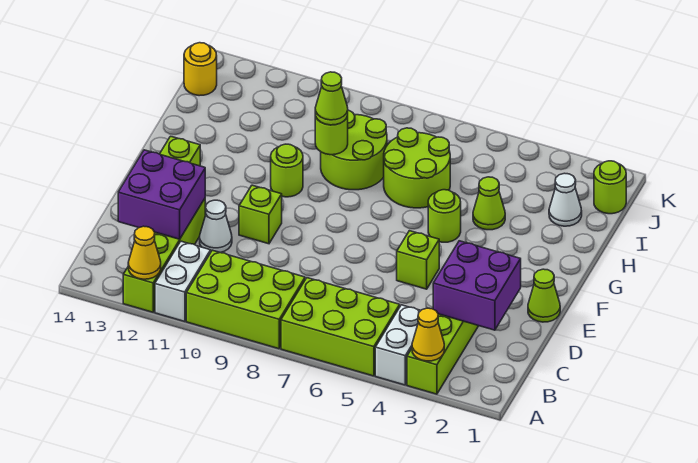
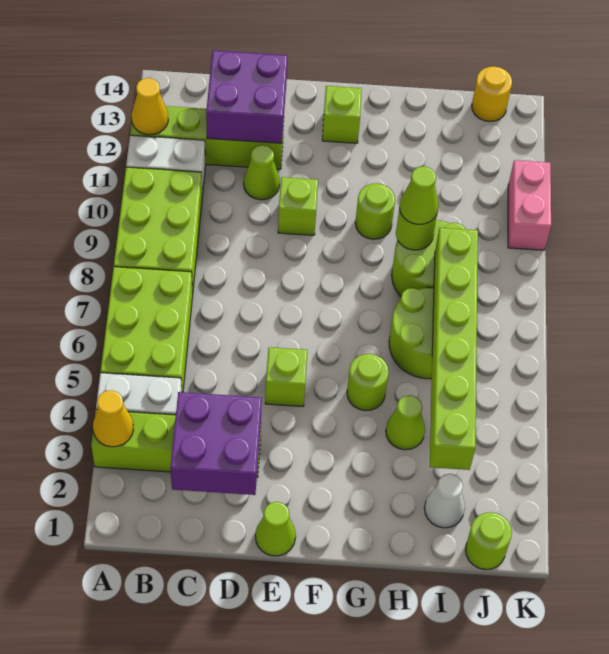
white cone D11 level 1 -> lime cone D11 level 1
none -> lime brick I3:I8 level 2
none -> pink brick K10:K11 level 1

